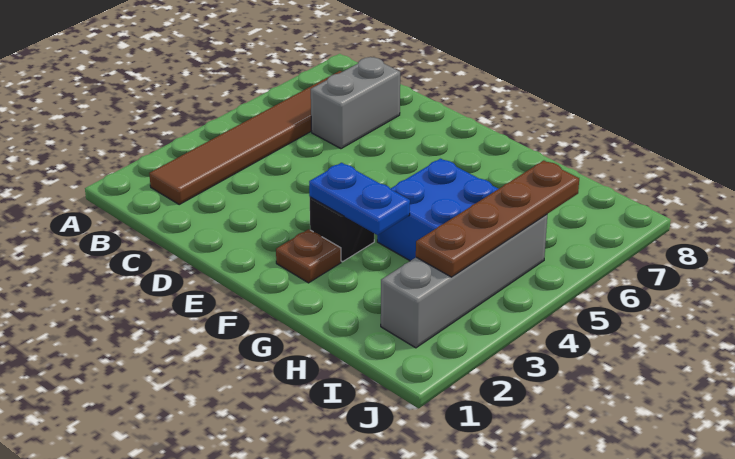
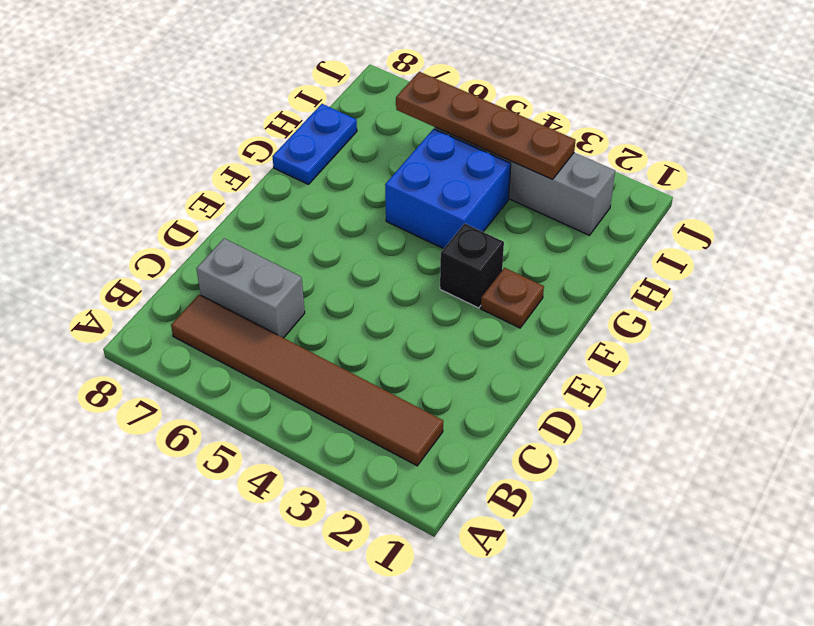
blue plate F3:G3 level 2 -> blue plate G8:H8 level 1

